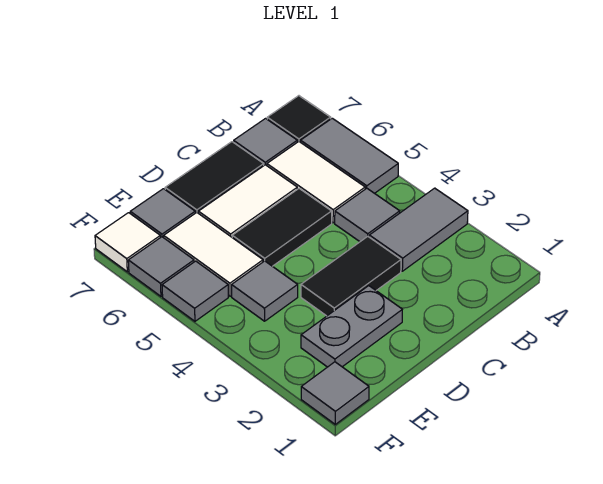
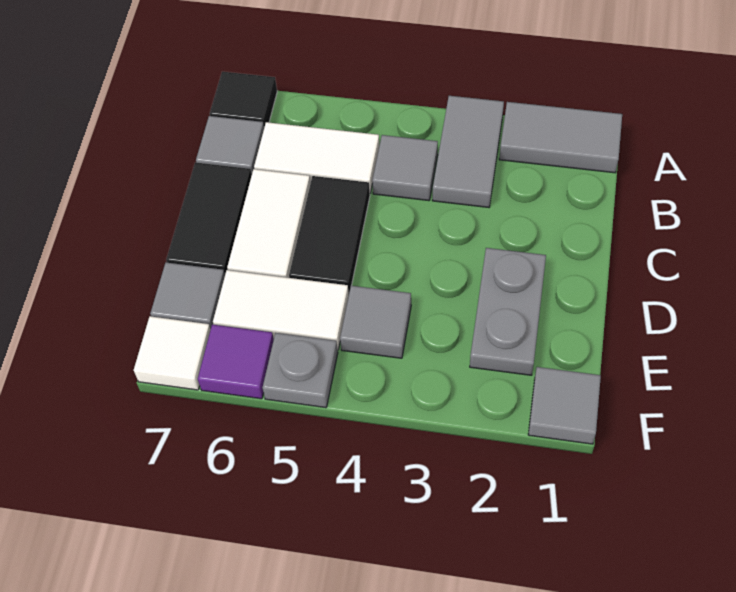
grey tile A5:A6 level 1 -> grey tile A1:A2 level 1
black tile C3:D3 level 1 -> none
grey tile F5 level 1 -> grey plate F5 level 1
grey tile F6 level 1 -> purple tile F6 level 1

